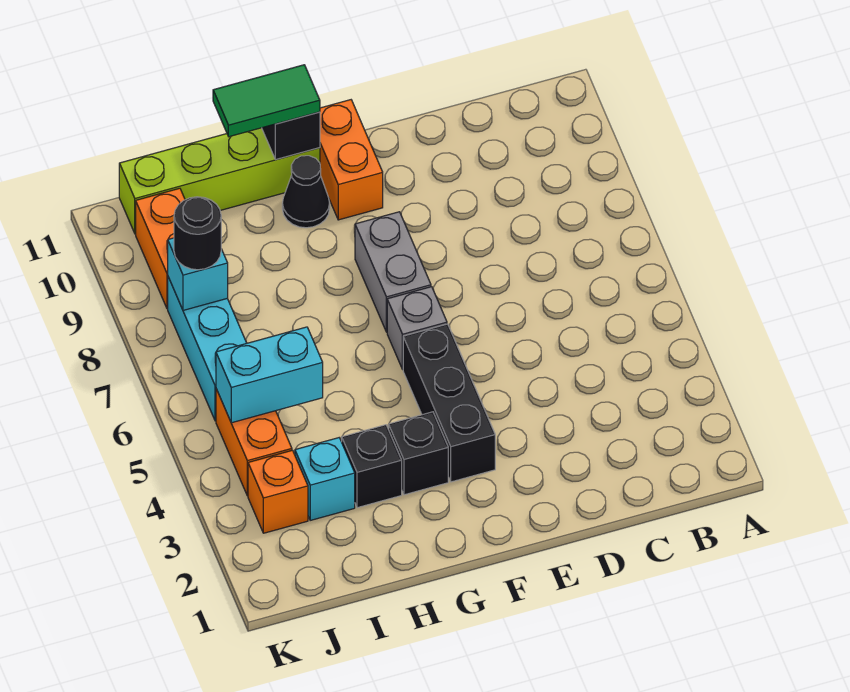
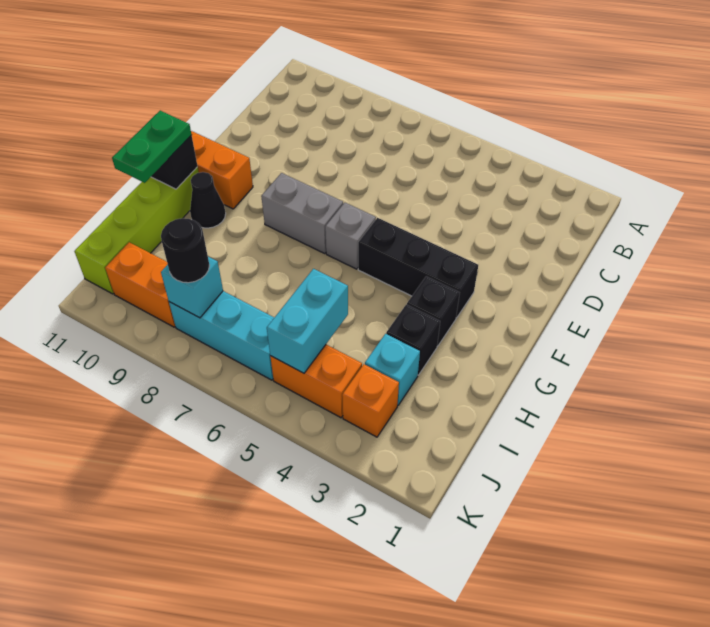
green tile G11:H11 level 3 -> green plate G11:H11 level 3

